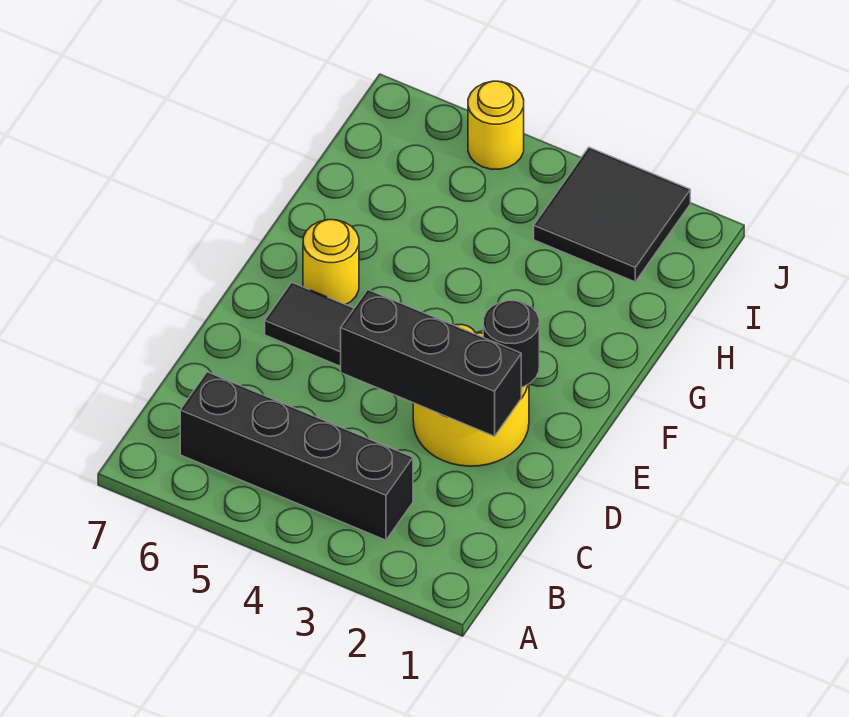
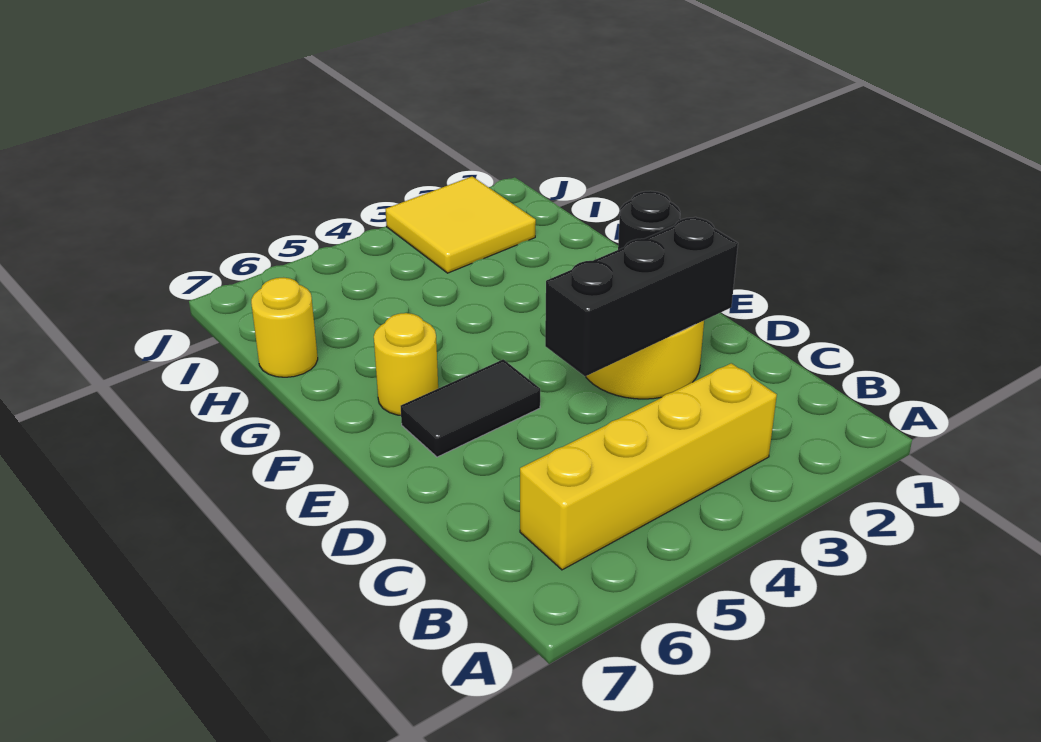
black brick B3:B6 level 1 -> yellow brick B3:B6 level 1
black tile I2:J3 level 1 -> yellow tile I2:J3 level 1
yellow round brick J5 level 1 -> yellow round brick H7 level 1

